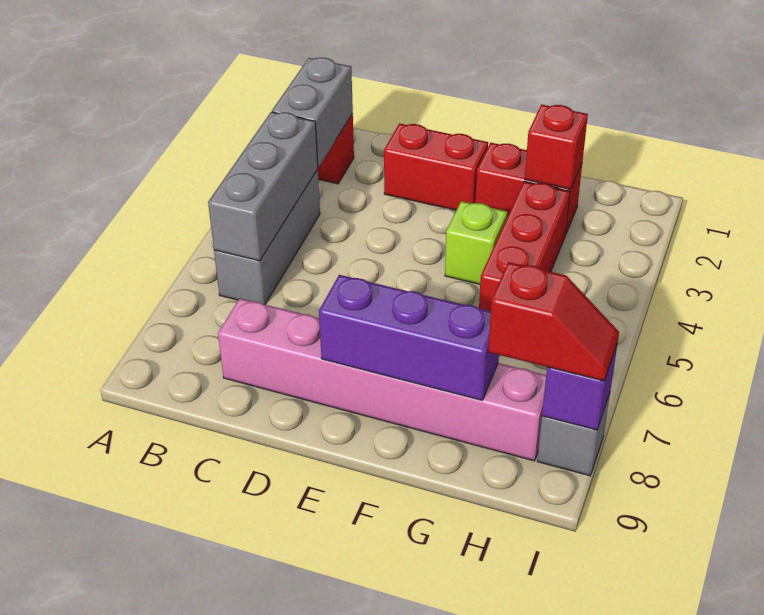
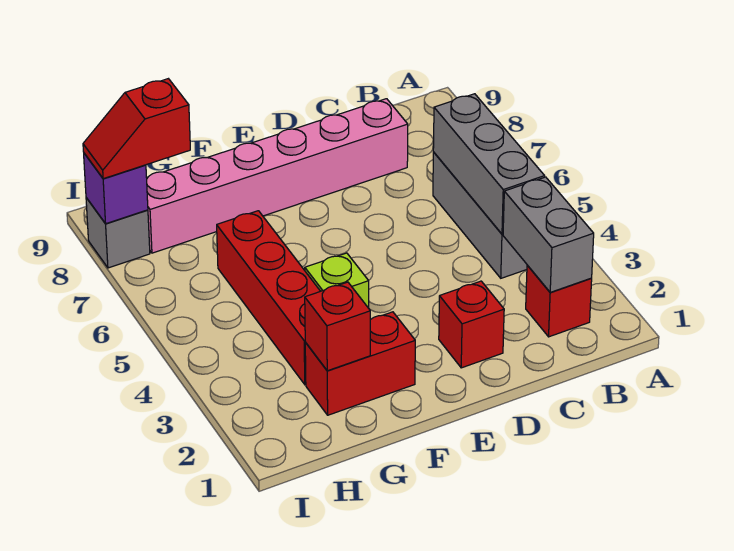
red brick D2:E2 level 1 -> red brick D2 level 1
purple brick E8:G8 level 2 -> none
red brick G3:G5 level 1 -> red brick G3:G6 level 1

